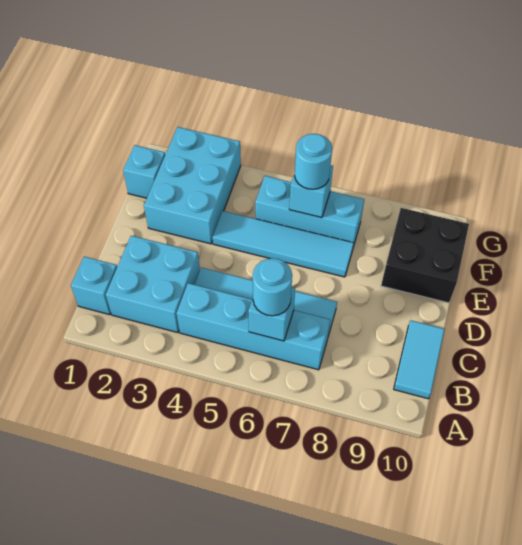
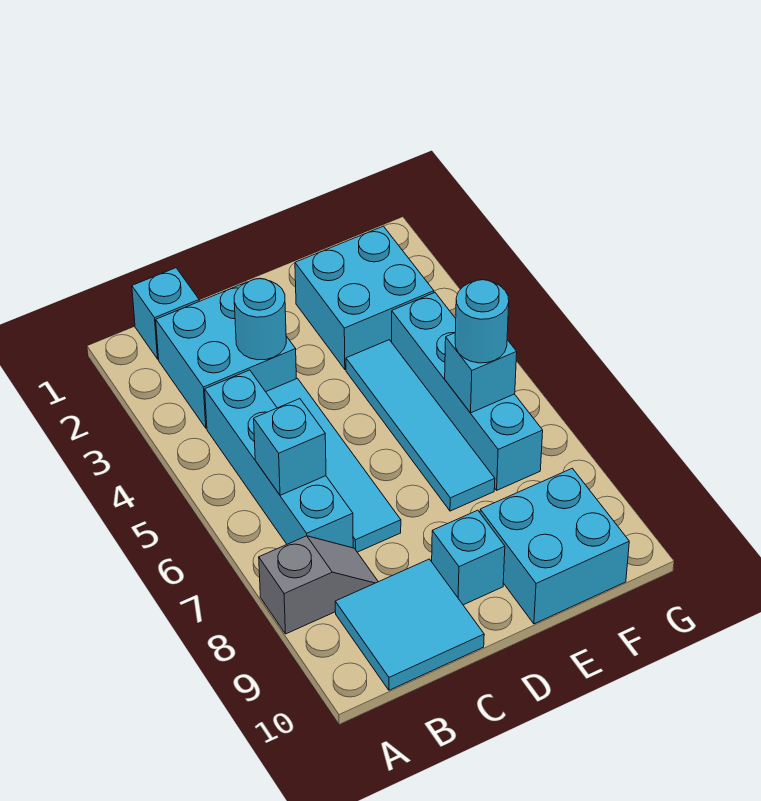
none -> grey slope A8:B8 level 1 top A
cyan round brick B6 level 3 -> cyan round brick C3 level 2
cyan tile B10:C10 level 1 -> cyan tile B9:C10 level 1
cyan brick E2:G3 level 1 -> cyan brick E2:F3 level 1
black brick E9:F10 level 1 -> cyan brick E9:F10 level 1
cyan brick F1 level 1 -> cyan brick D9 level 1
cyan brick F5:F7 level 1 -> cyan brick F4:F7 level 1

